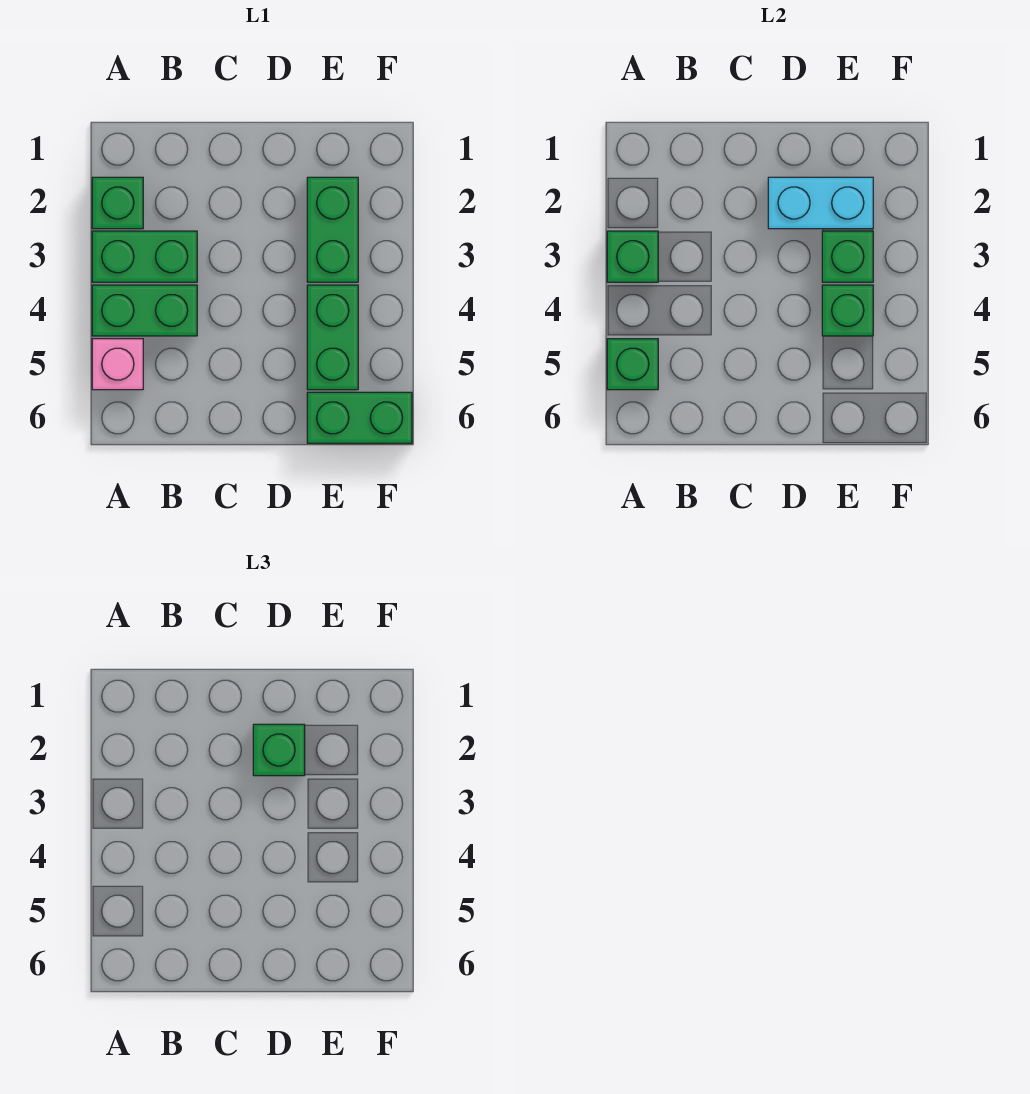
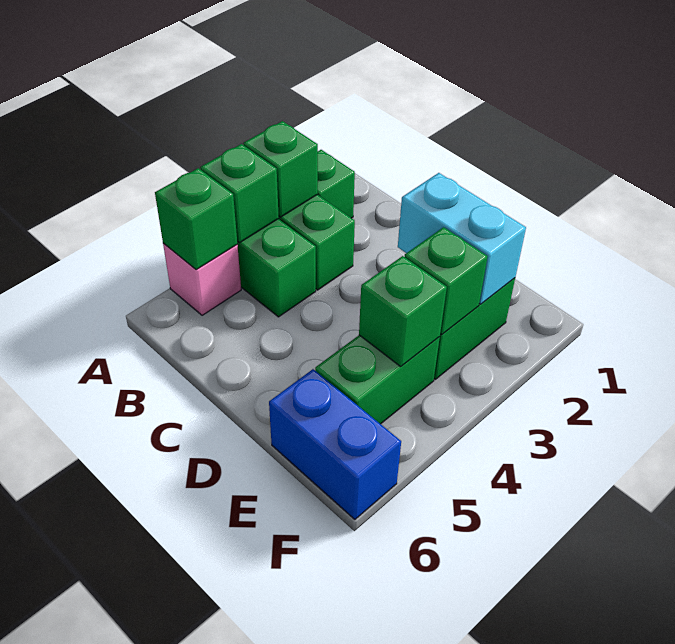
green brick D2 level 3 -> green brick A4 level 2
green brick E6:F6 level 1 -> blue brick E6:F6 level 1

